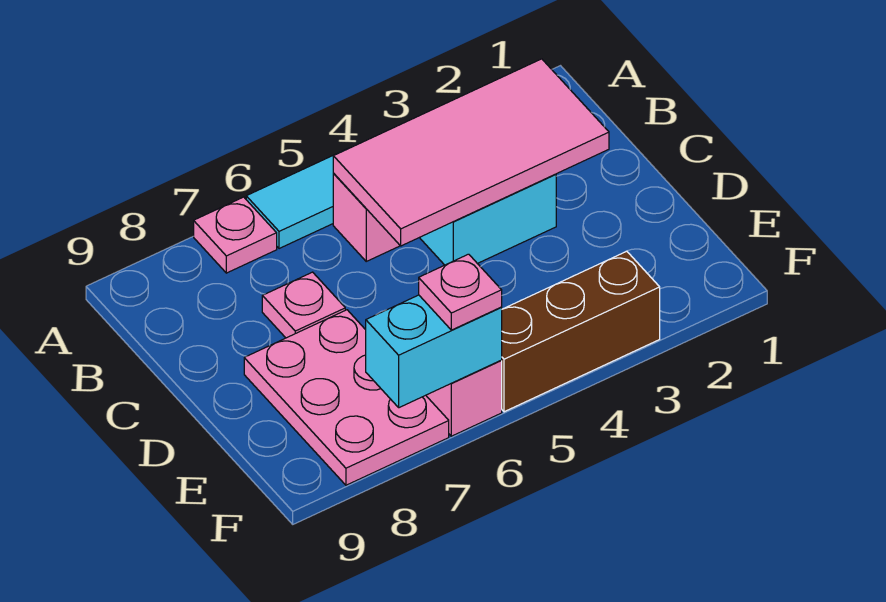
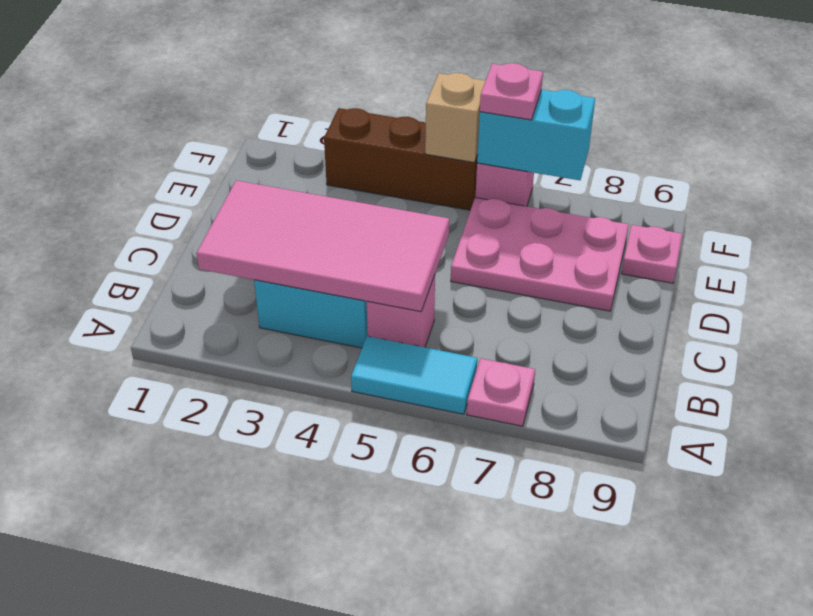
pink plate C7 level 1 -> pink plate E9 level 1
pink plate D7:F8 level 1 -> pink plate D6:E8 level 1
none -> tan brick F5 level 2

